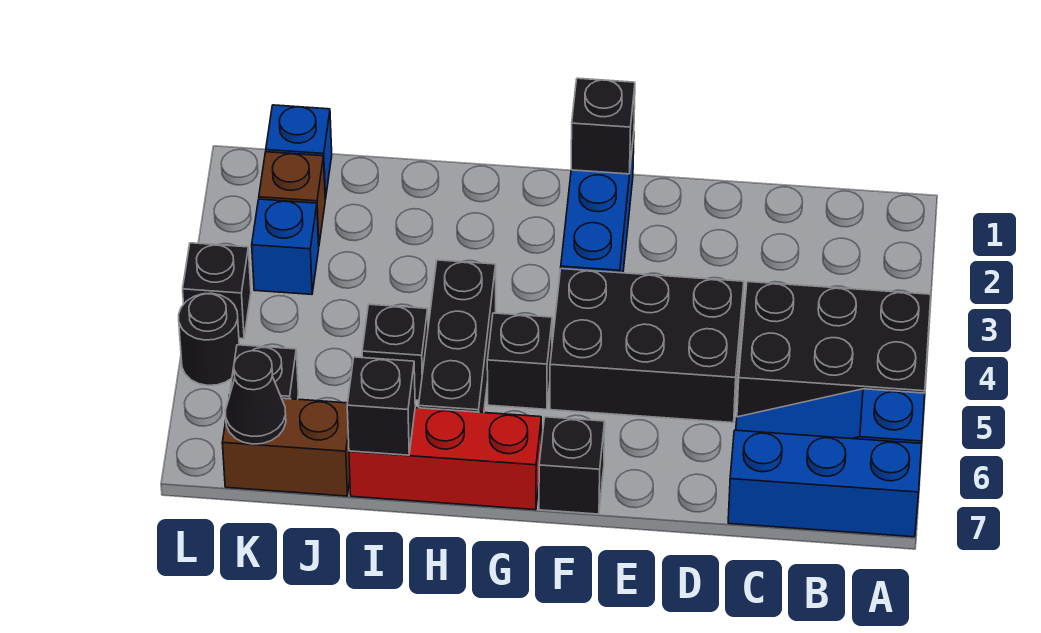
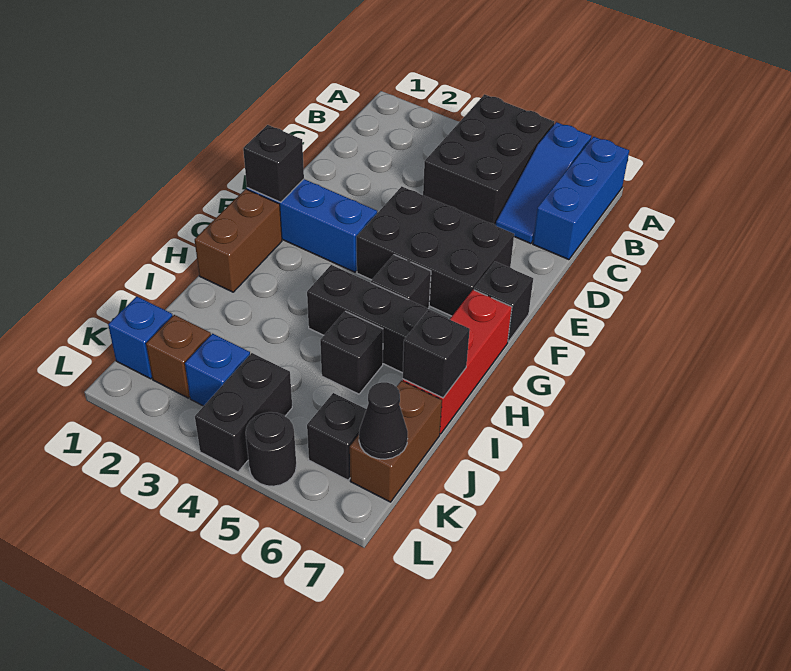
black brick D4:F5 level 1 -> black brick E4:F6 level 1
none -> brown brick G1:H1 level 1
black brick L4 level 1 -> black brick K4:L4 level 1

